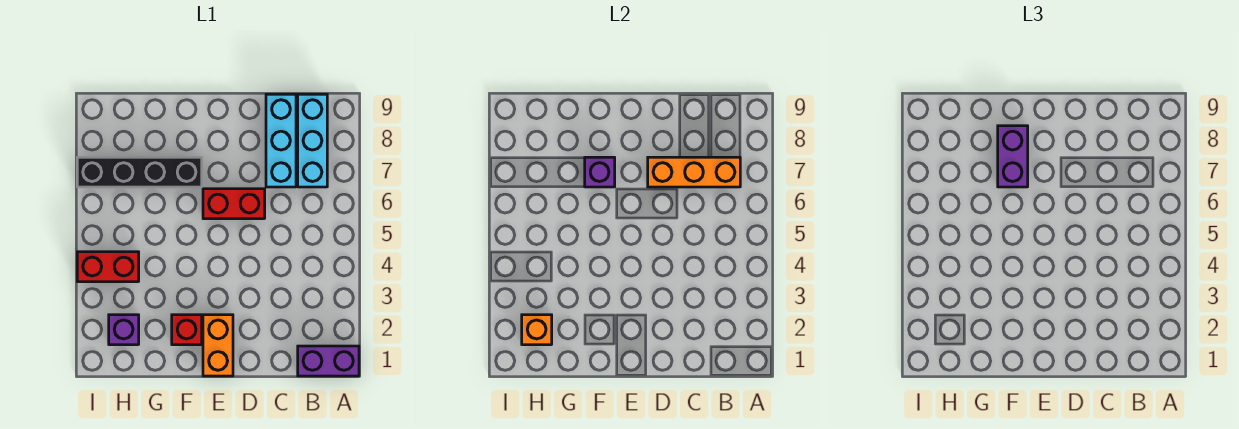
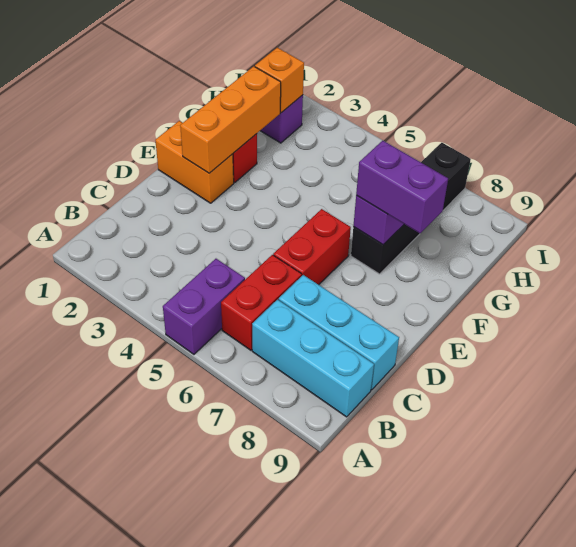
purple brick A1:B1 level 1 -> purple brick A5:B5 level 1
orange brick B7:D7 level 2 -> orange brick E2:G2 level 2
red brick H4:I4 level 1 -> red brick B6:C6 level 1

